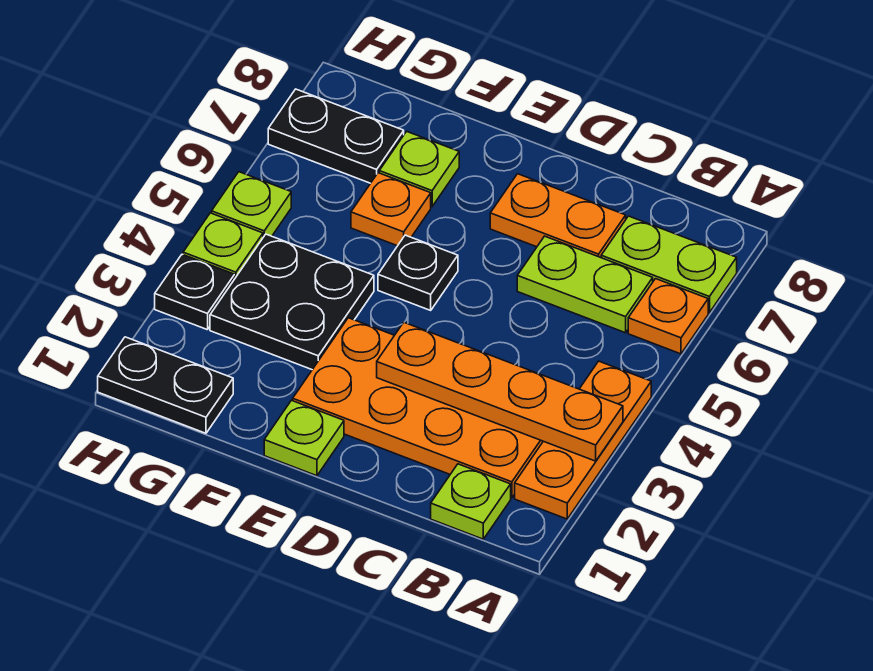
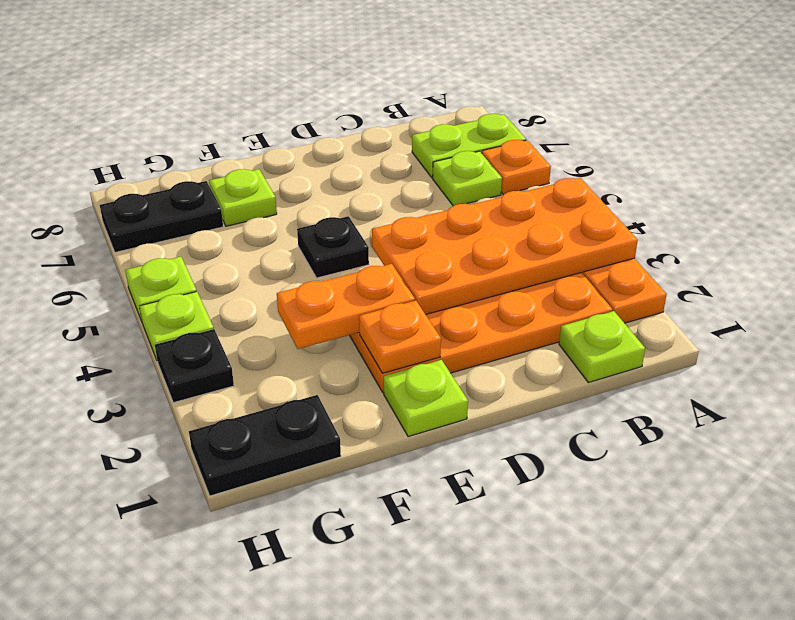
orange plate A3:D3 level 2 -> orange plate A3:D4 level 2
lime plate B6:C6 level 1 -> lime plate B6 level 1
orange plate C7:D7 level 1 -> orange plate E3:F3 level 2
black plate F3:G4 level 1 -> none
orange plate F6 level 1 -> orange plate E2 level 2

